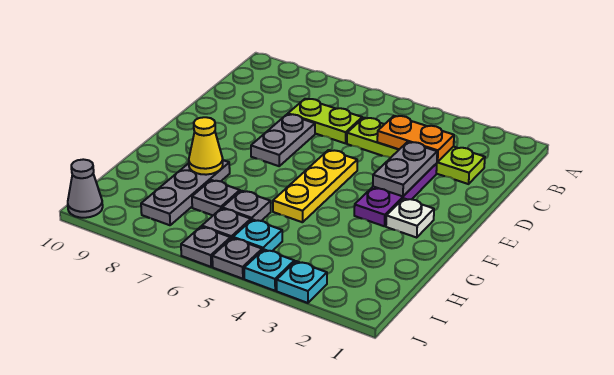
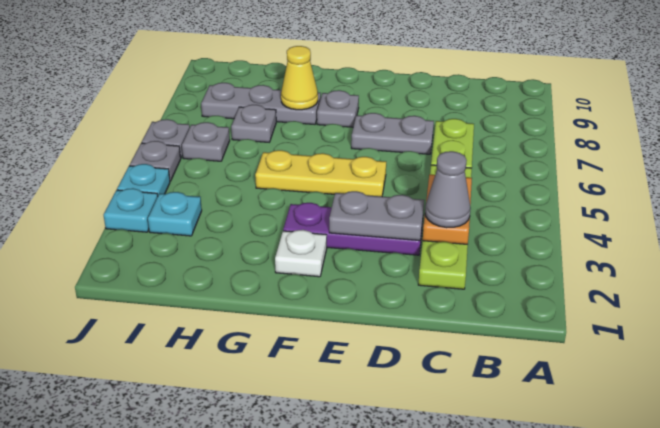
grey plate H6 level 1 -> grey plate F8 level 1
cyan plate I5 level 1 -> cyan plate I3 level 1
grey cone J10 level 1 -> grey cone C3 level 3

